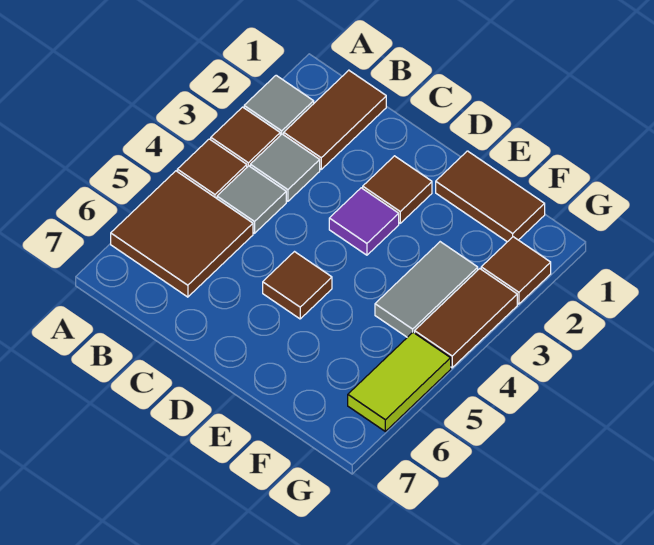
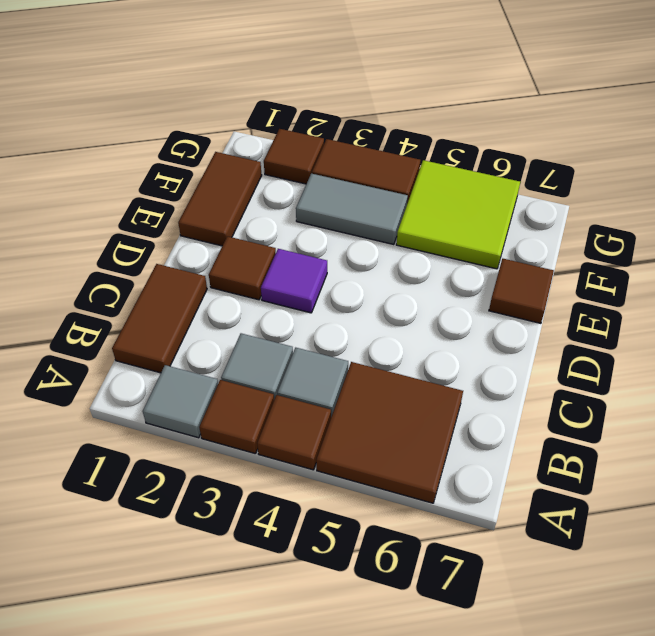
brown tile B1:B2 level 1 -> brown tile B1:C1 level 1
brown tile D5 level 1 -> brown tile E7 level 1
lime tile G5:G6 level 1 -> lime tile F5:G6 level 1

